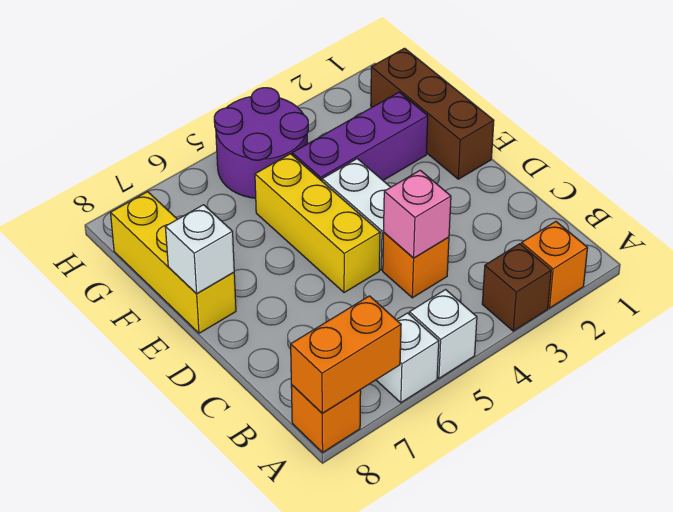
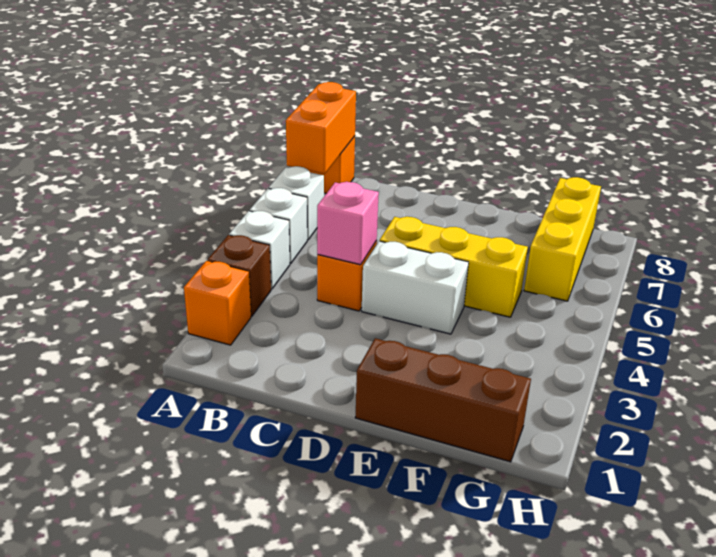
yellow brick E8:G8 level 1 -> yellow brick G6:G8 level 1
white brick E8 level 2 -> white brick A4 level 1
purple brick F2:F4 level 1 -> none
purple round brick G4:H5 level 1 -> none

